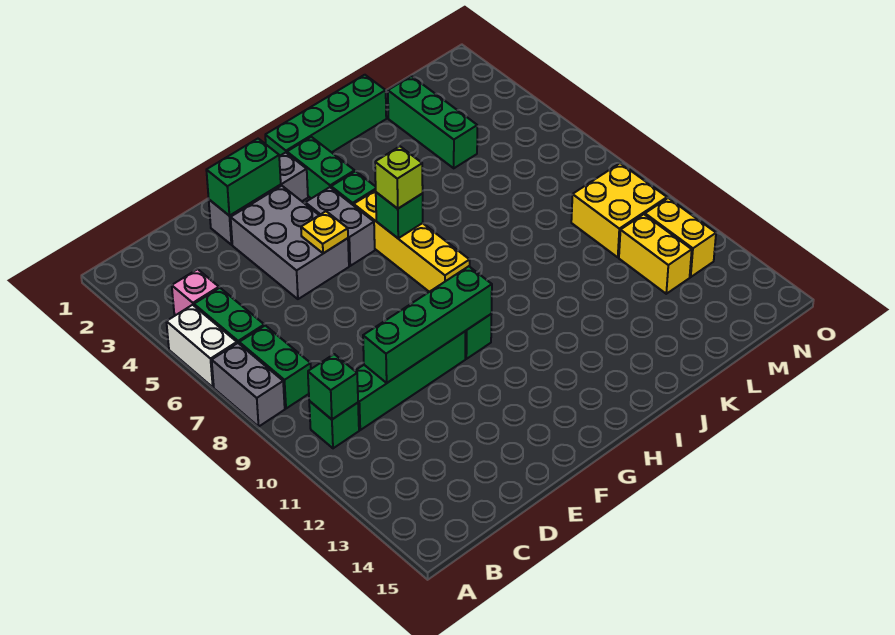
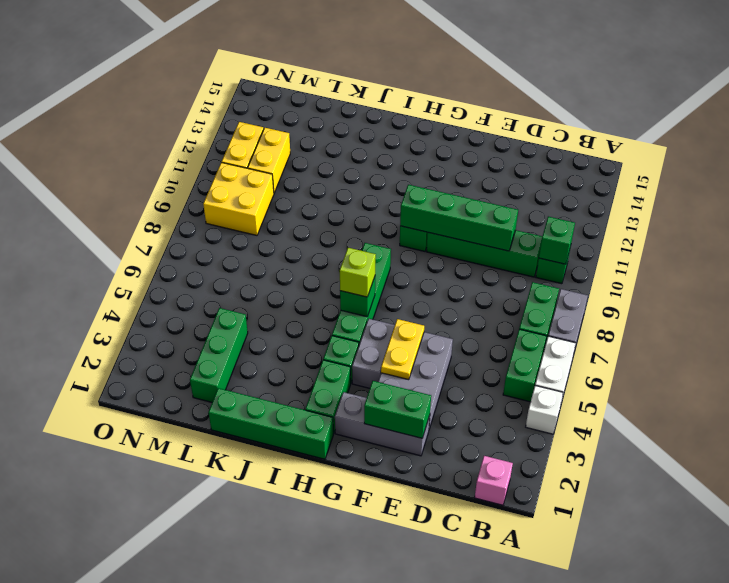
none -> white brick A4 level 1
pink brick B4 level 1 -> pink brick B1 level 1
yellow plate F5 level 2 -> yellow plate F4:F5 level 2
yellow brick H5:H8 level 1 -> green brick H5:H8 level 1

